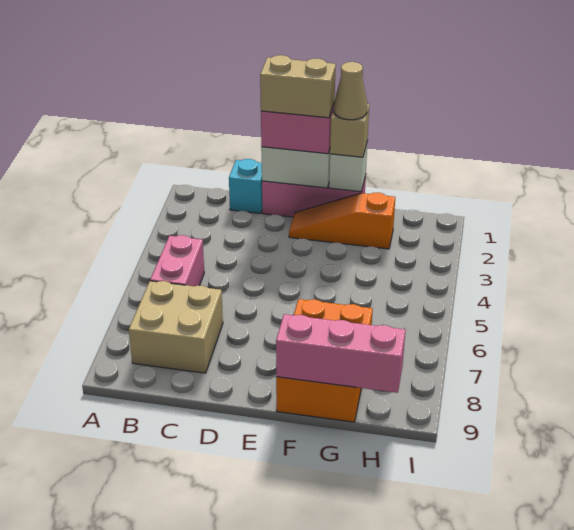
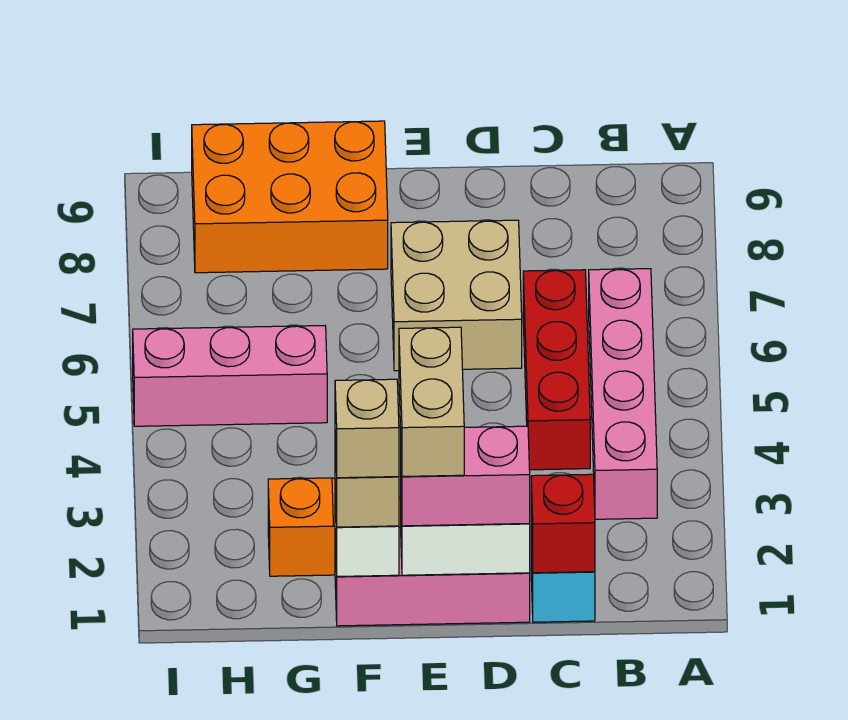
pink brick B5:B6 level 1 -> pink brick B3:B6 level 1
tan brick B7:C8 level 1 -> tan brick D6:E7 level 1
none -> red brick C1 level 2
none -> red brick C4:C6 level 1
tan brick D1:E1 level 4 -> tan brick E1:E2 level 4
tan cone F1 level 4 -> tan brick F1 level 4
orange brick F7:G9 level 1 -> orange brick F8:H9 level 1
pink brick F9:H9 level 2 -> pink brick G5:I5 level 1

